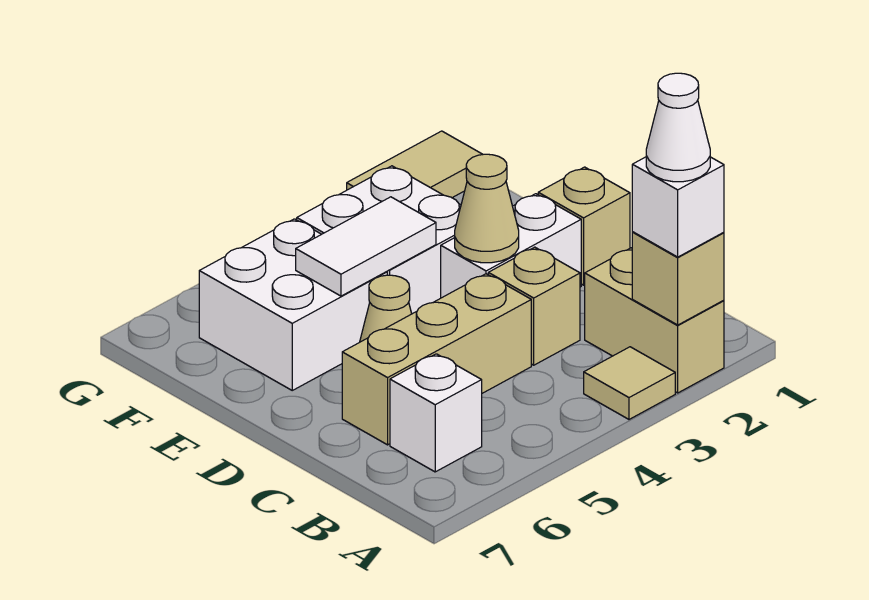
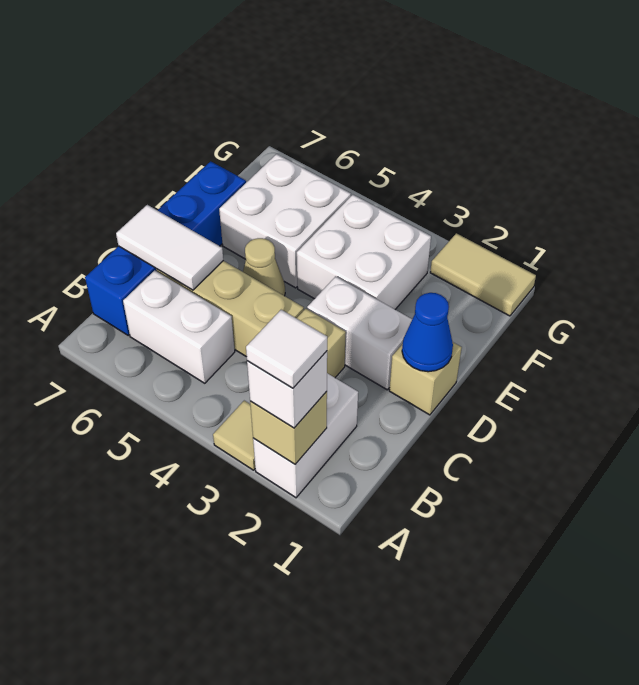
tan brick A2:B2 level 1 -> white brick A2:B2 level 1
white cone A2 level 4 -> white tile A2 level 4
white brick B6 level 1 -> white brick B5:B6 level 1
none -> blue brick B7:E7 level 1
none -> blue cone D1 level 2
tan cone D3 level 2 -> none
white tile E4:E5 level 2 -> white tile C6:C7 level 2

